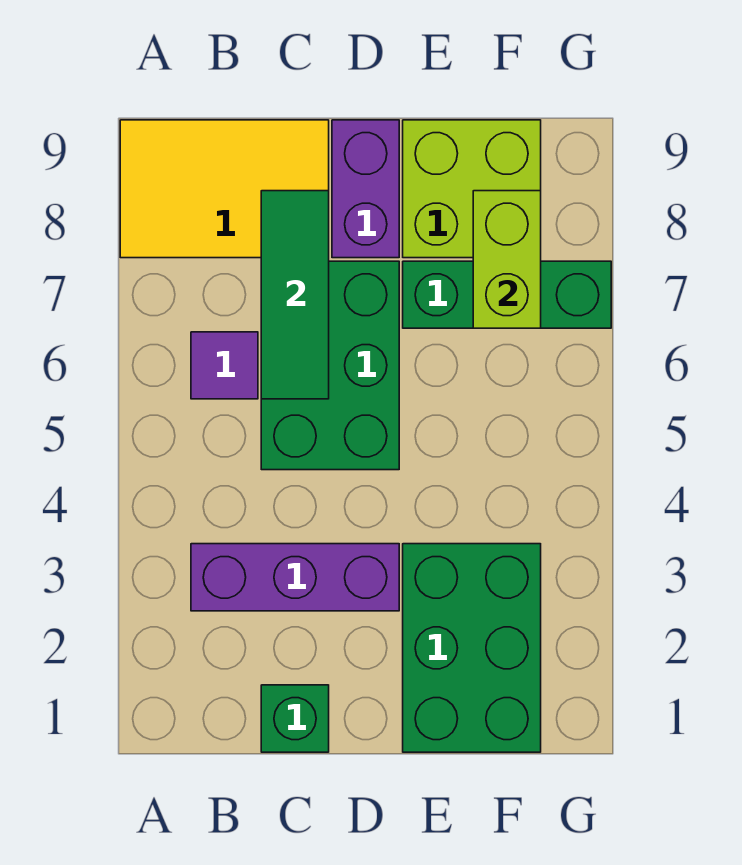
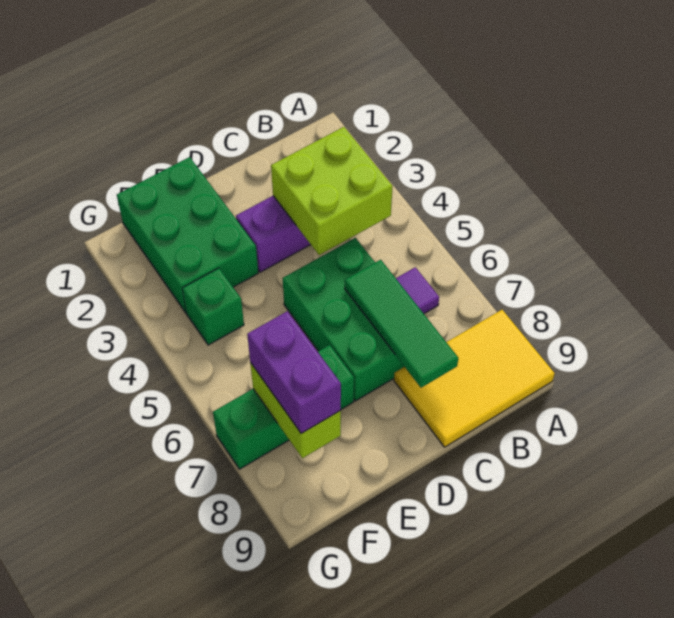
green brick C1 level 1 -> green brick F4 level 1
purple brick D8:D9 level 1 -> purple brick F7:F8 level 3
lime brick E8:F9 level 1 -> lime brick B3:C4 level 2

